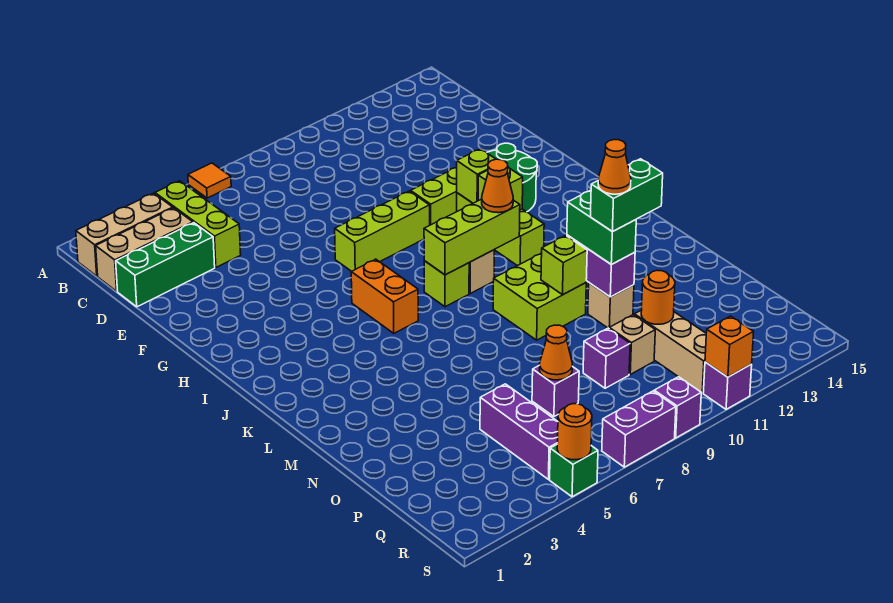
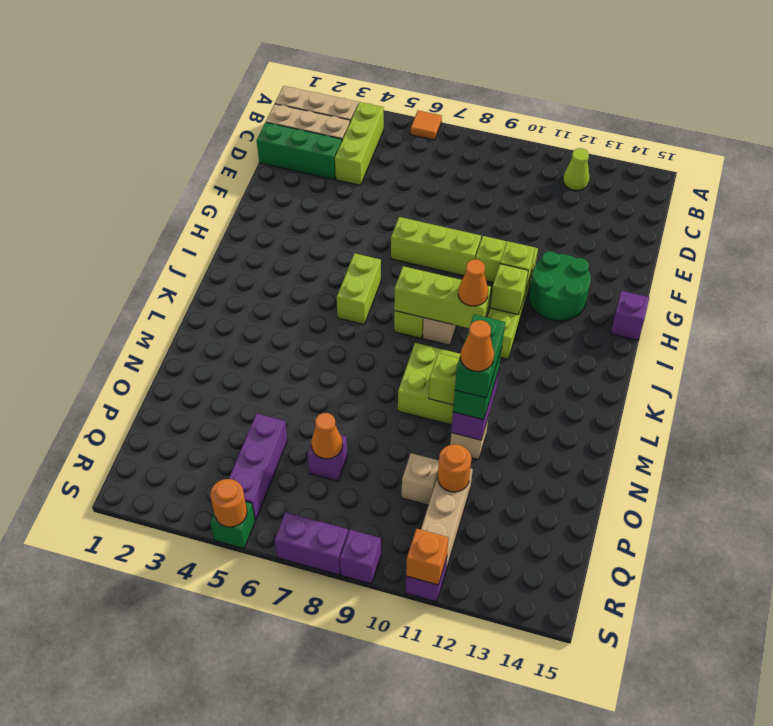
none -> lime cone B12 level 1
orange brick I6:J6 level 1 -> lime brick I6:J6 level 1
green brick N11:N12 level 4 -> green brick M11:N11 level 4
purple brick P9 level 1 -> purple brick H15 level 1

